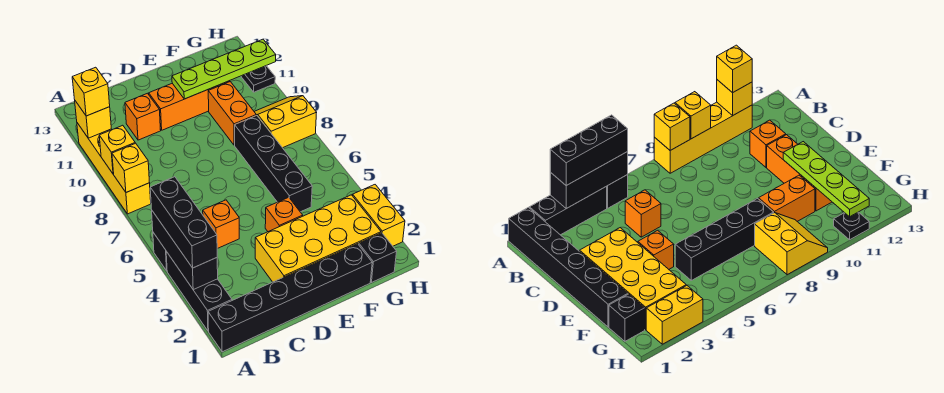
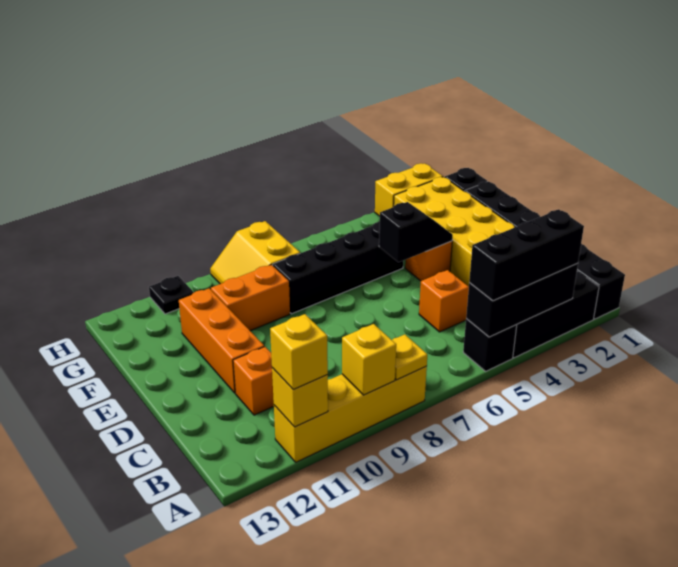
yellow brick A8 level 2 -> yellow plate A8 level 2
none -> black slope E4:E5 level 2 top 5
lime plate E11:H11 level 2 -> none

